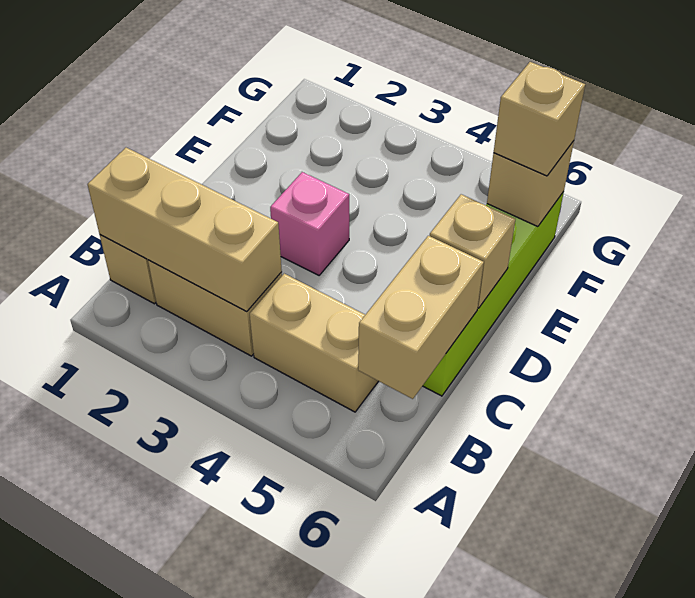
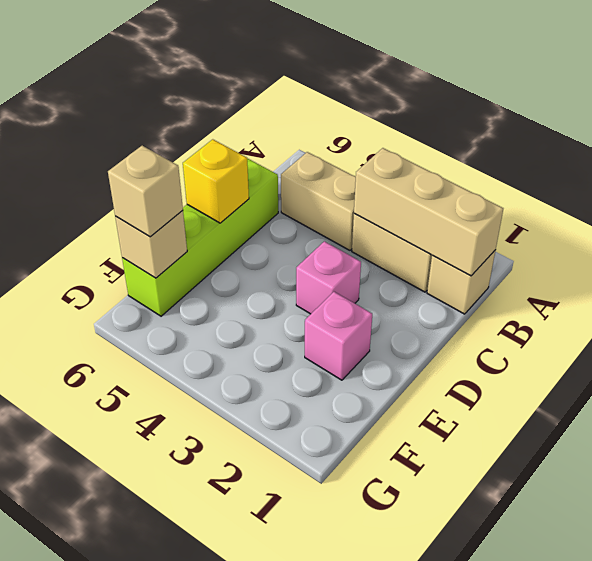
tan brick B6:C6 level 2 -> none
tan brick D6 level 2 -> yellow brick D6 level 2
none -> pink brick E2 level 1

